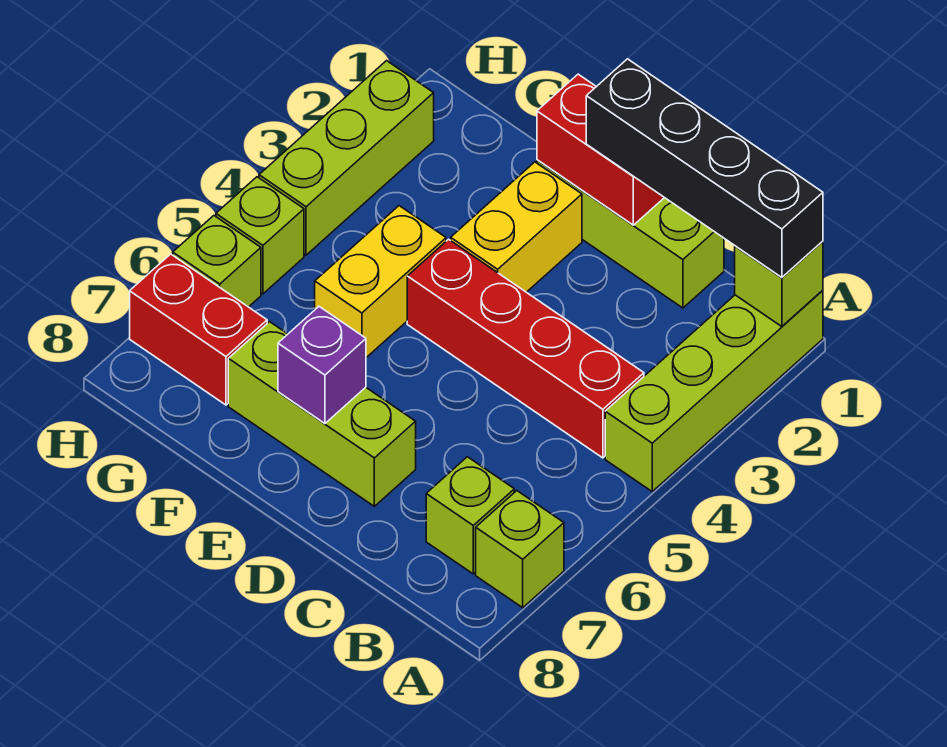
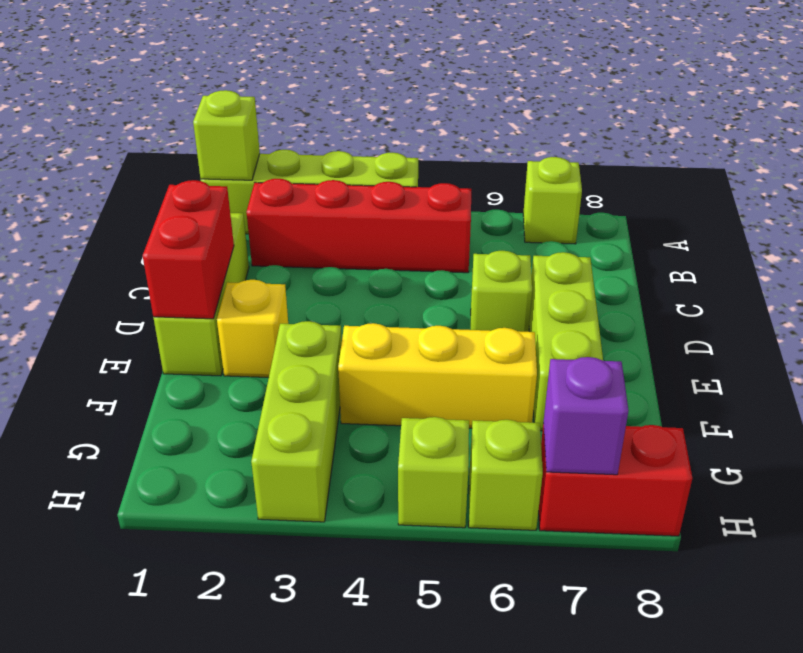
black brick A1:D1 level 3 -> none
red brick B4:E4 level 1 -> red brick B2:B5 level 1
lime brick B7 level 1 -> lime brick D6 level 1
yellow brick E2:E3 level 1 -> yellow brick E2 level 1
purple brick E7 level 2 -> purple brick H7 level 2
yellow brick F4:F5 level 1 -> yellow brick F4:F6 level 1
red brick G7:H7 level 1 -> red brick H7:H8 level 1
lime brick H2:H4 level 1 -> lime brick F3:H3 level 1

